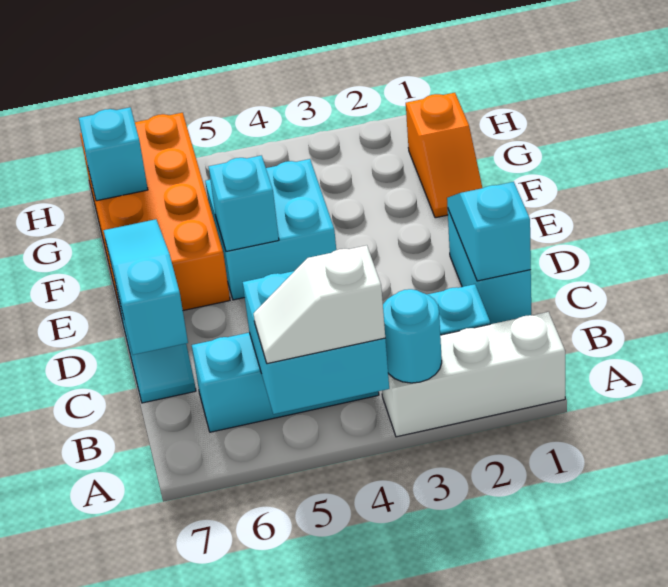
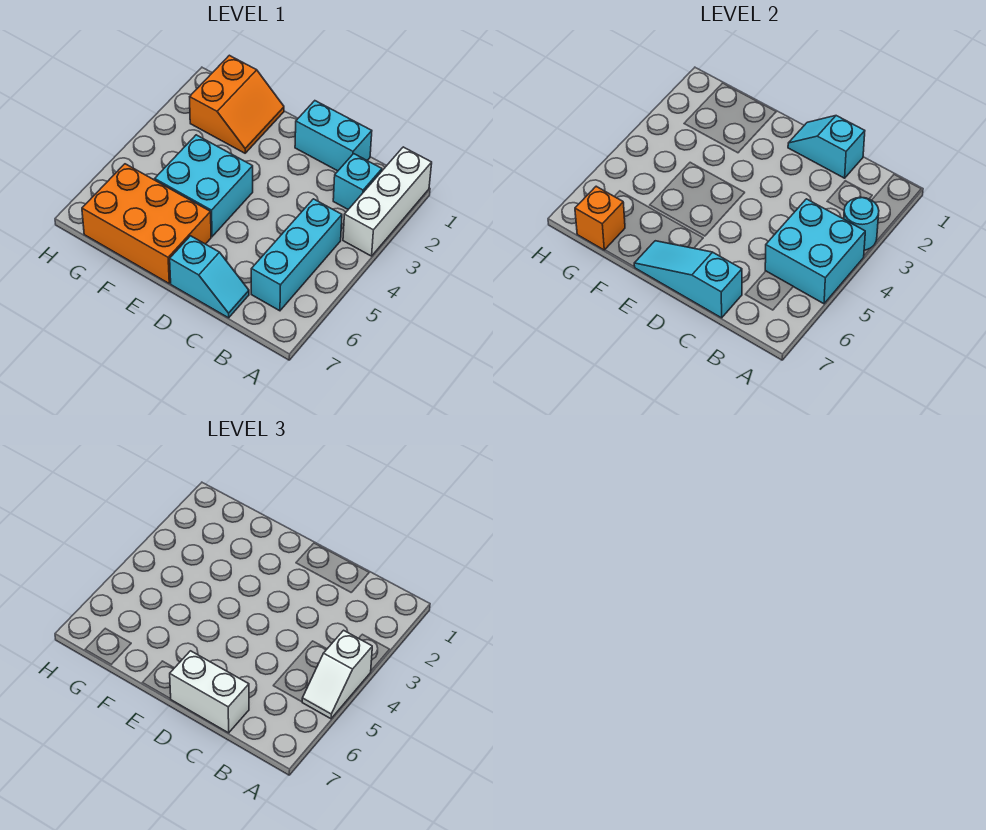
none -> white brick C7:D7 level 3
cyan brick E5 level 2 -> none
orange brick E6:H7 level 1 -> orange brick E6:G7 level 1
orange slope F1:G1 level 1 top G -> orange slope F1:G2 level 1 top G
cyan brick G7 level 2 -> orange brick G7 level 2

